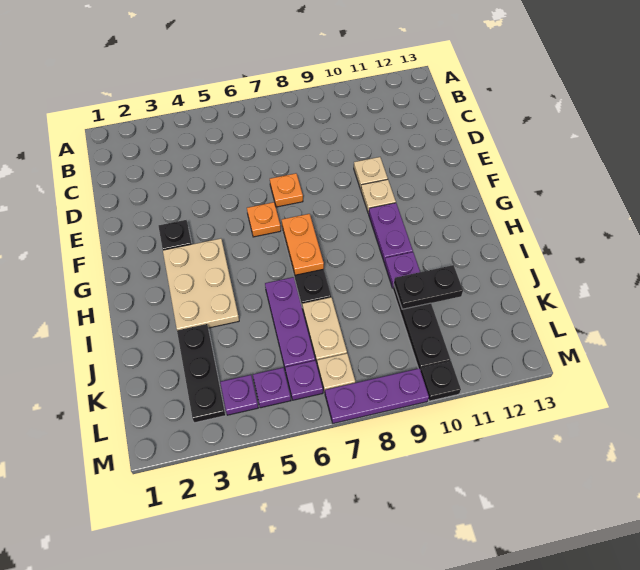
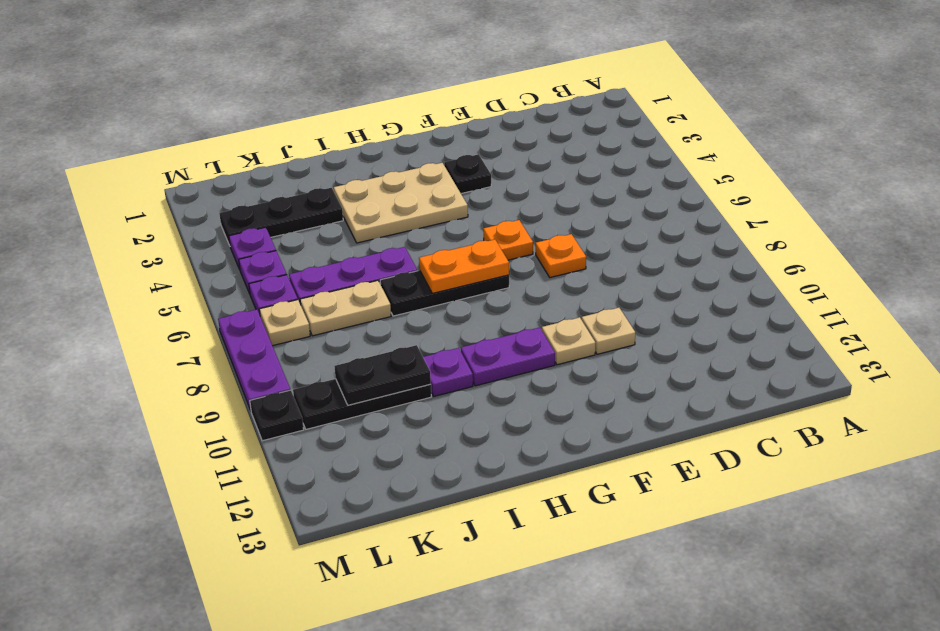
black plate J10:J11 level 2 -> black plate J10:K10 level 2

